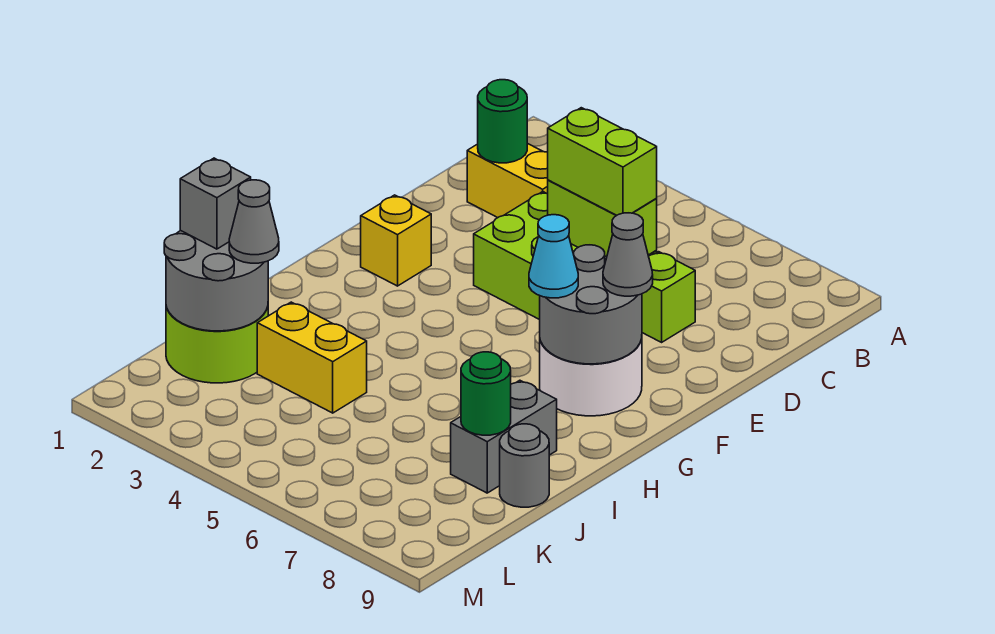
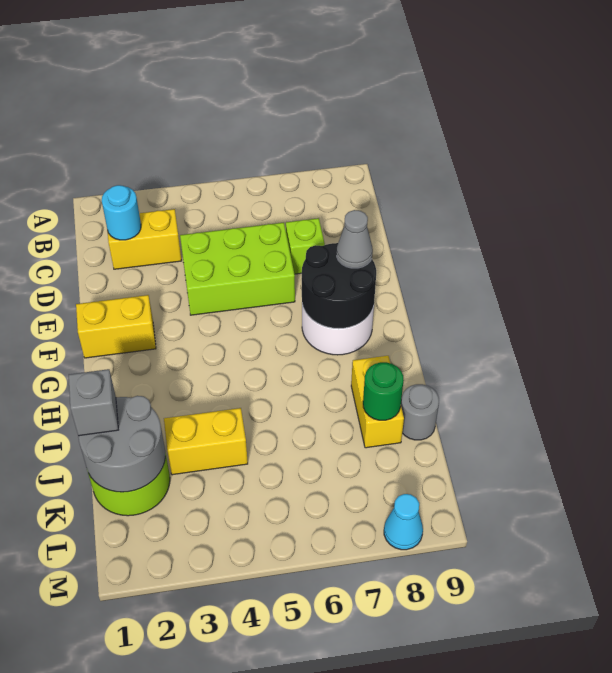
green round brick C2 level 2 -> cyan round brick C2 level 2
lime brick D5:D6 level 2 -> none
lime brick D5:D6 level 3 -> none
yellow brick F2 level 1 -> yellow brick F1:F2 level 1
grey round brick F7:G8 level 2 -> black round brick F7:G8 level 2
cyan cone G7 level 3 -> cyan cone M8 level 1
grey brick I8:J8 level 1 -> yellow brick I8:J8 level 1
grey cone J2 level 3 -> none

